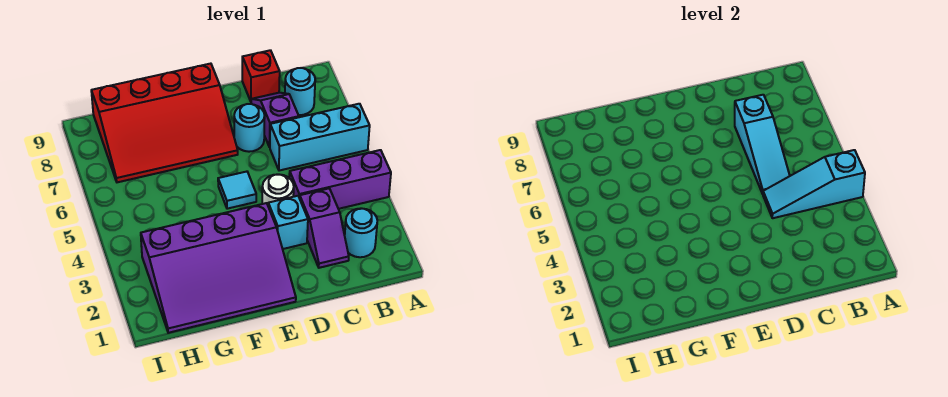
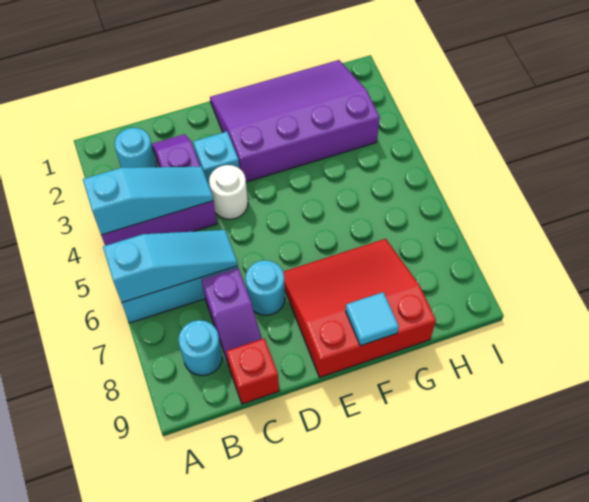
cyan slope C5:C7 level 2 top 7 -> cyan slope A6:C6 level 2 top A
cyan tile E5 level 1 -> cyan tile F9 level 2
red slope E7:H9 level 1 top 9 -> red slope E7:G9 level 1 top 9

